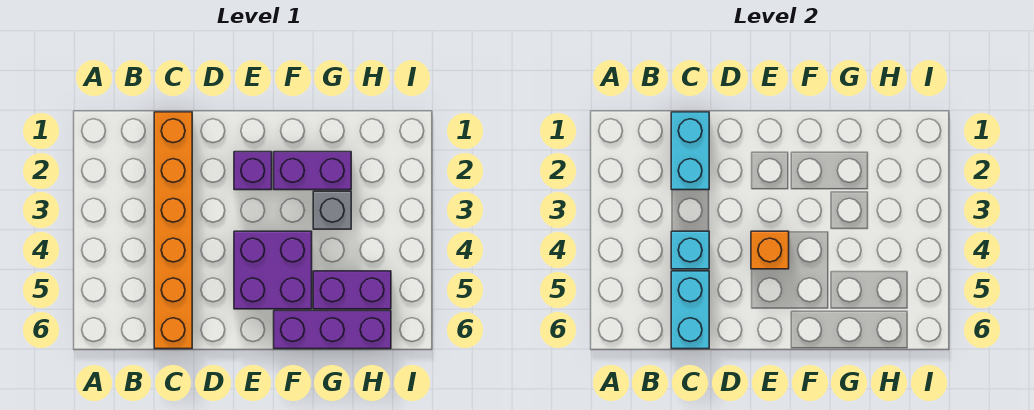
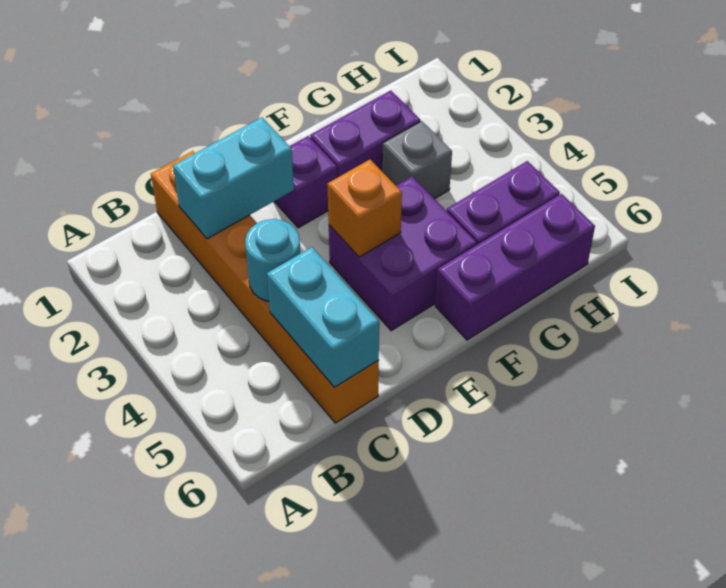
cyan brick C1:C2 level 2 -> cyan brick C2:D2 level 2
cyan brick C4 level 2 -> cyan round brick C4 level 2

